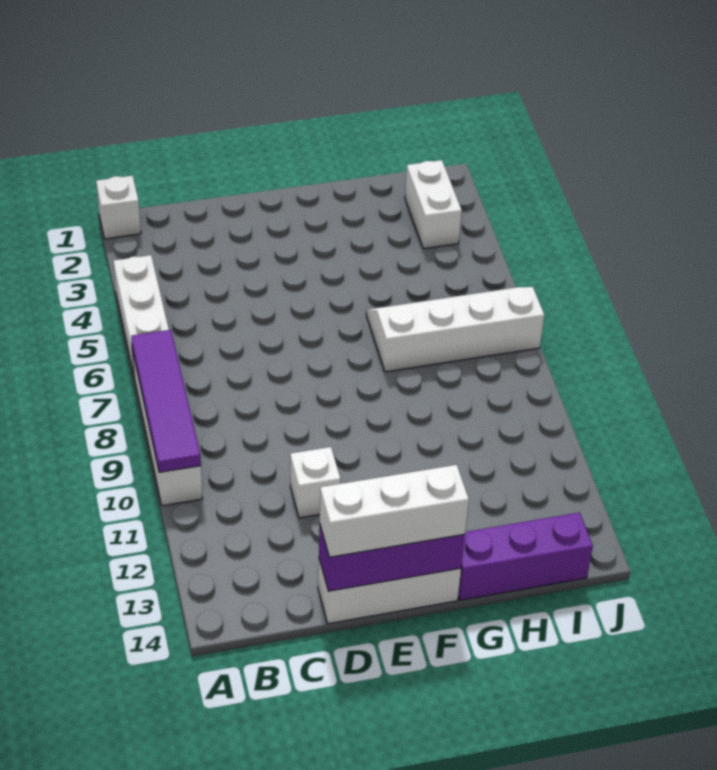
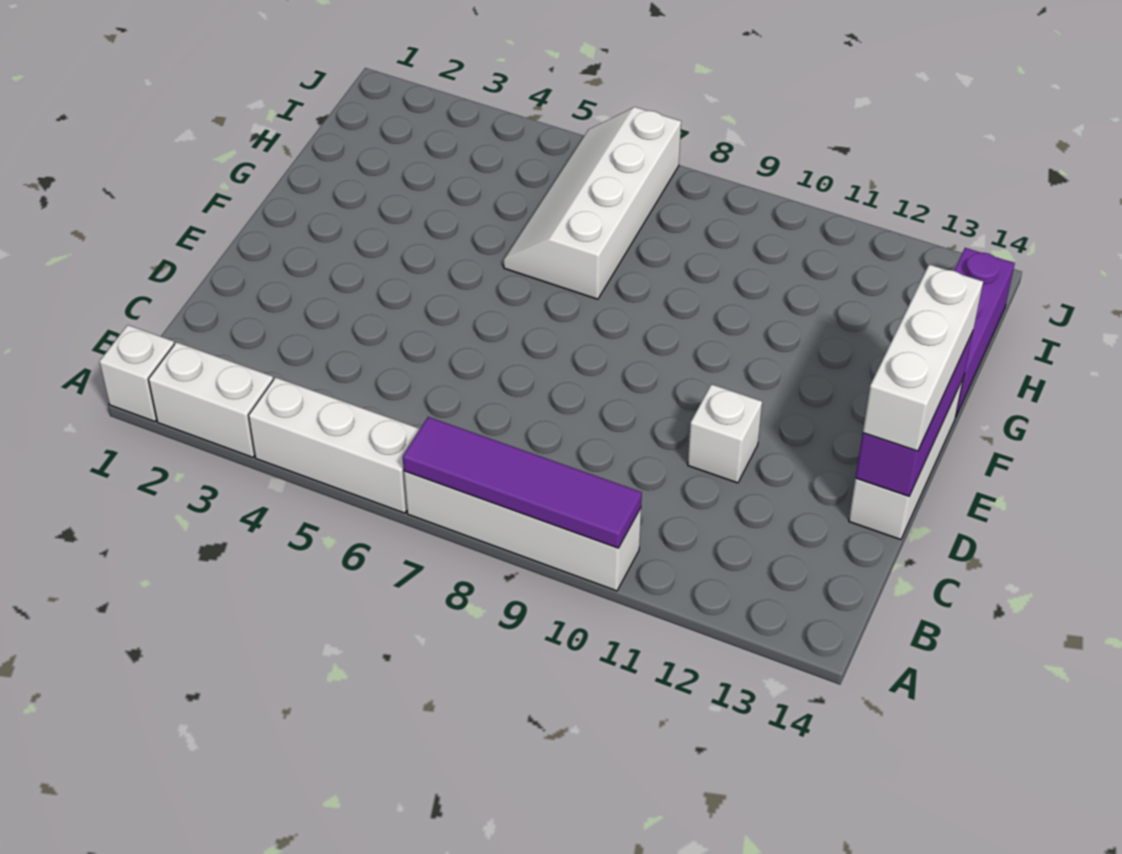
white brick I2:I3 level 1 -> white brick A2:A3 level 1

